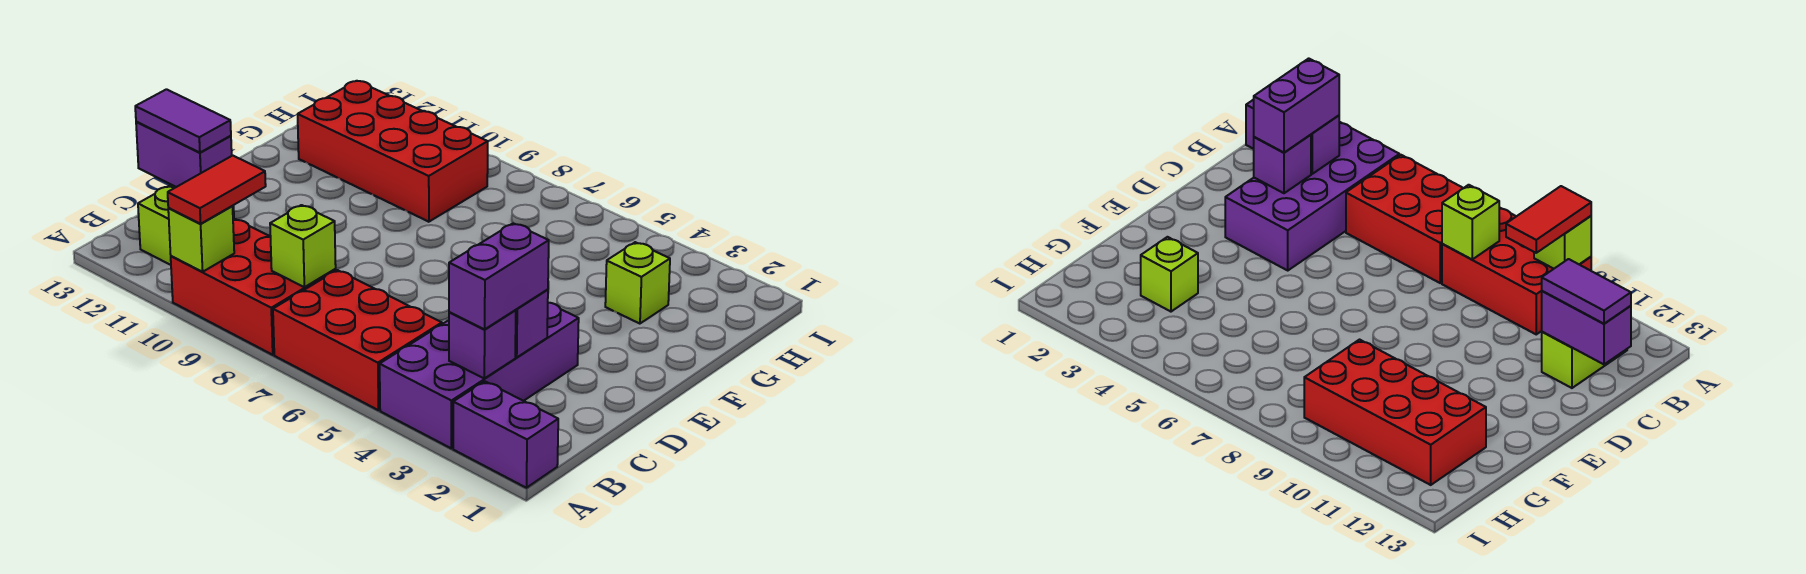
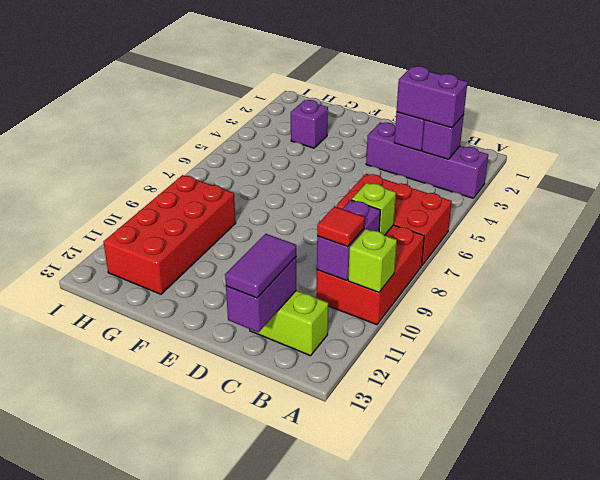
purple brick A1:A2 level 1 -> purple brick B9:B10 level 2
purple brick A3:D4 level 1 -> purple brick A3:D3 level 1
red brick A5:B7 level 1 -> red brick A6:C7 level 1
red tile A10:B10 level 3 -> red tile B10 level 3
lime brick G3 level 1 -> purple brick G3 level 1

